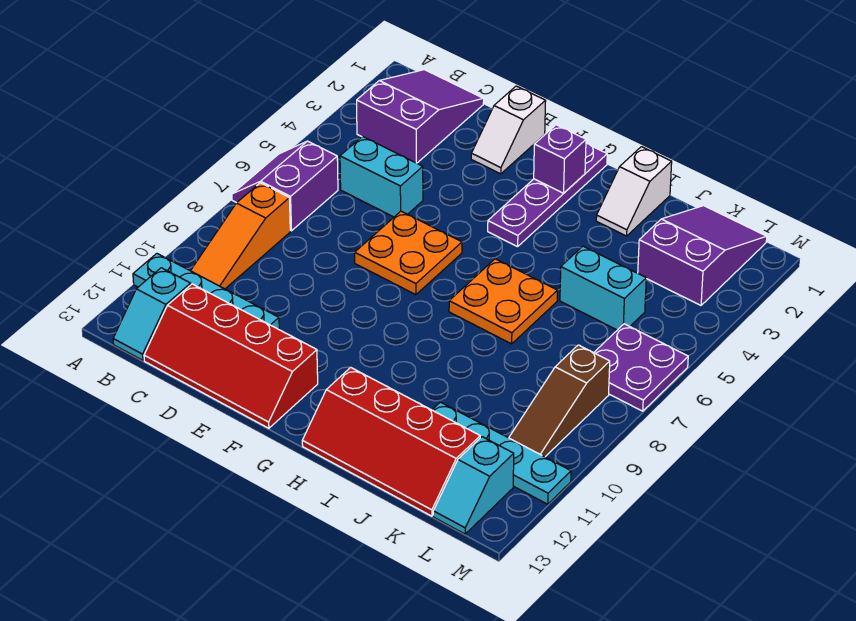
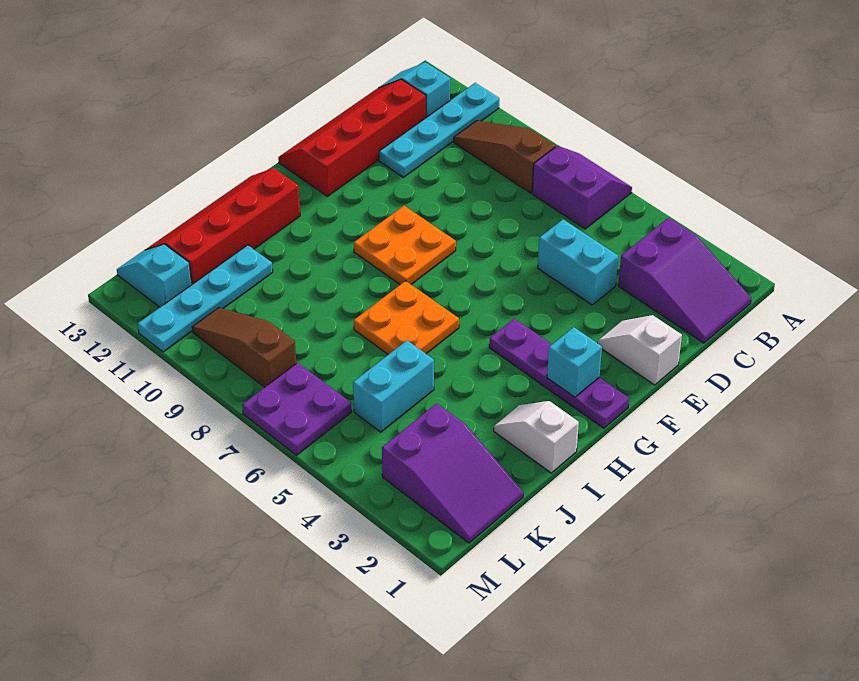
orange slope B8:B10 level 1 top 8 -> brown slope B8:B10 level 1 top 8
cyan brick C5:D5 level 1 -> cyan brick D4:D5 level 1
orange plate E6:F7 level 1 -> orange plate F8:G9 level 1
purple brick G2 level 2 -> cyan brick G2 level 2

